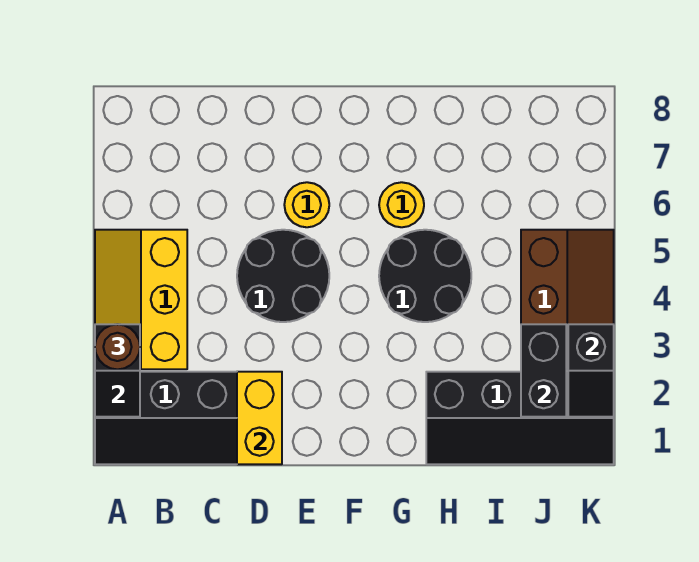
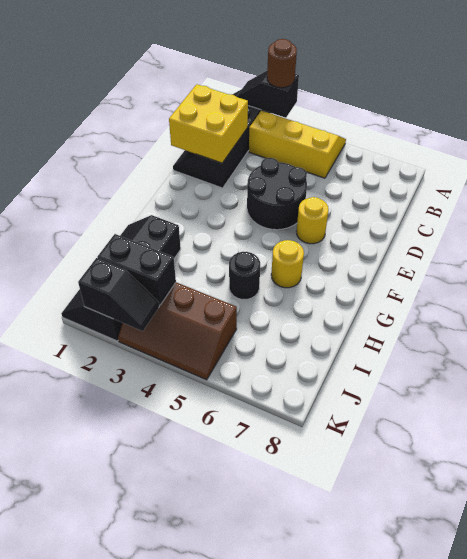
yellow brick D1:D2 level 2 -> yellow brick C1:D2 level 2
black round brick G4:H5 level 1 -> black round brick H5 level 1
black slope K2:K3 level 2 top 3 -> black slope K2:K3 level 2 top 2

